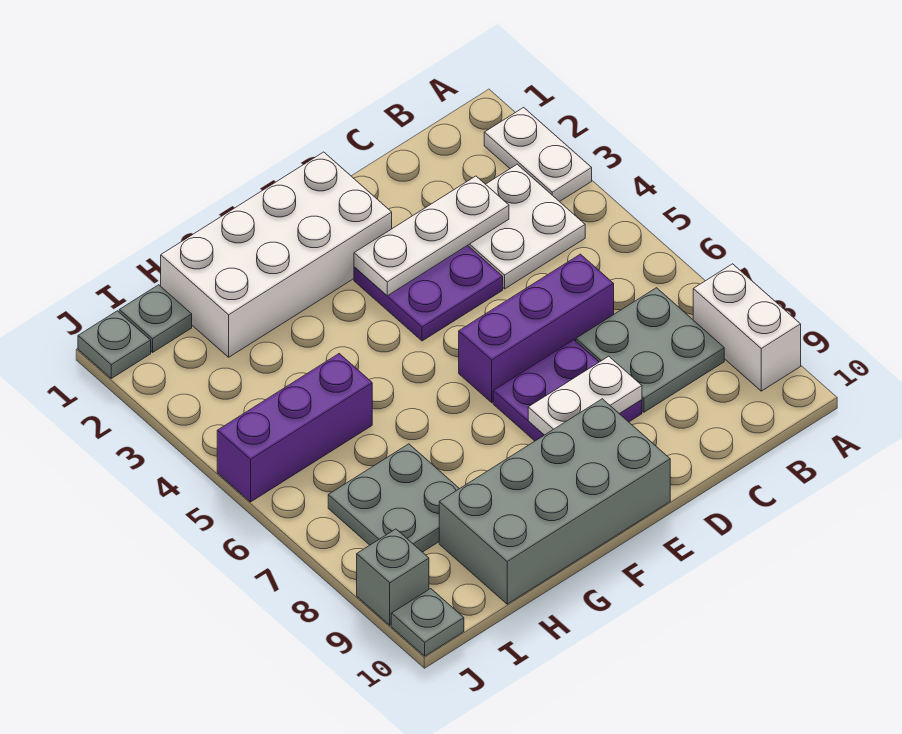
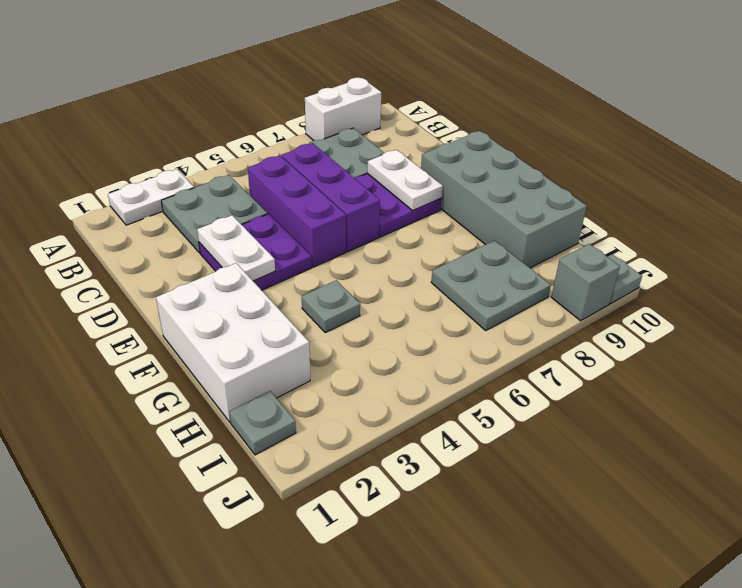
white plate B3:C4 level 1 -> grey plate B3:C4 level 1
white plate C3:E3 level 2 -> white plate D3:E3 level 2
white brick E1:H2 level 1 -> white brick F1:H2 level 1
purple brick H5:J5 level 1 -> purple brick C5:E5 level 1
grey plate J1 level 1 -> grey plate G4 level 1

